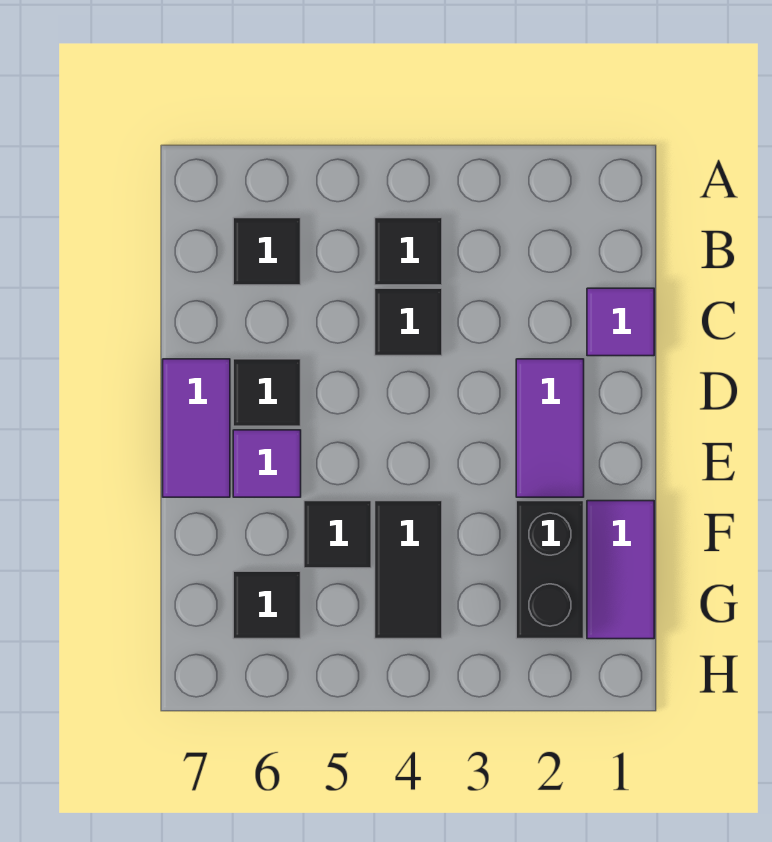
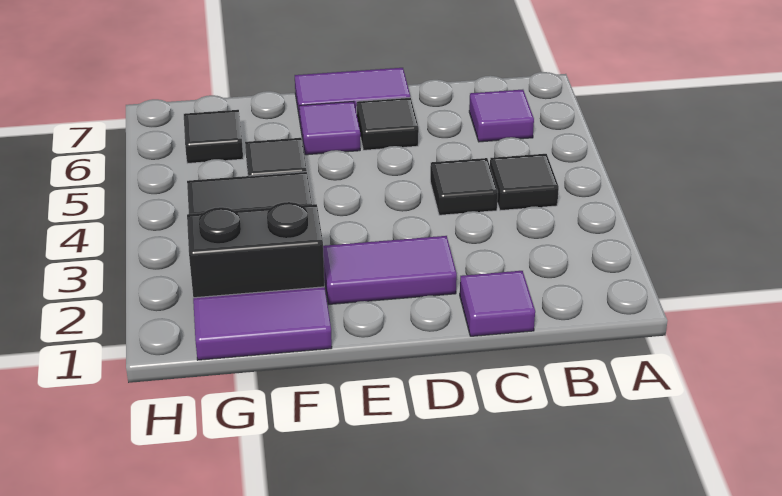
black tile B6 level 1 -> purple tile B6 level 1

